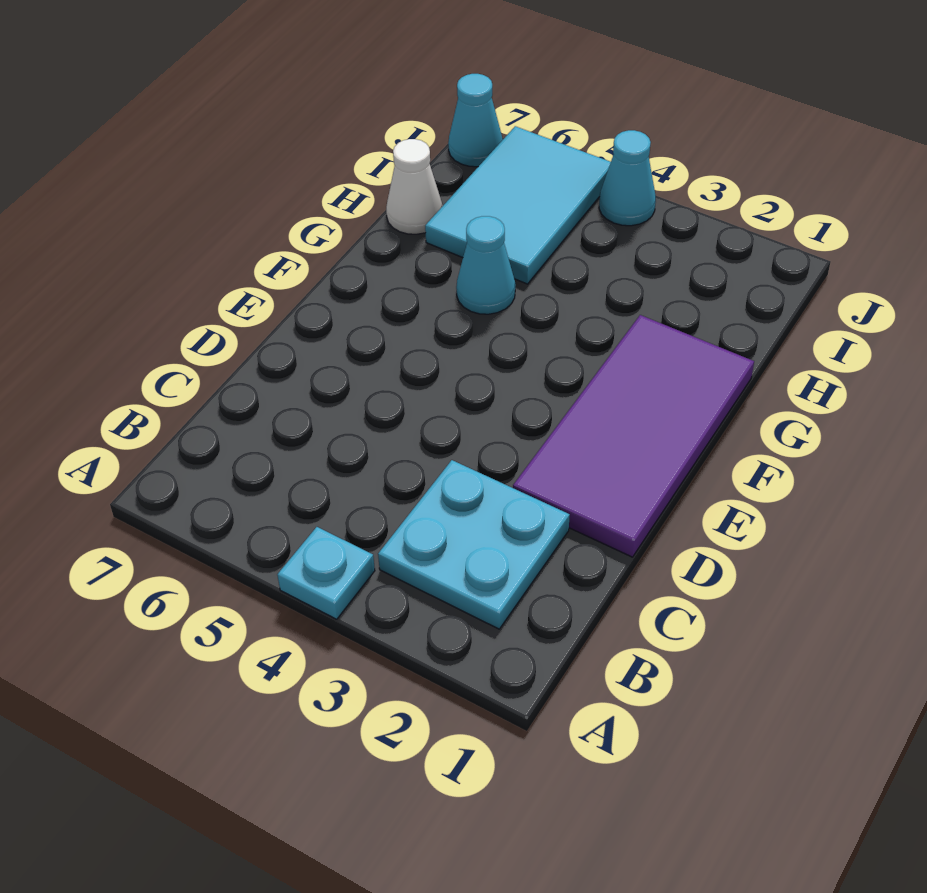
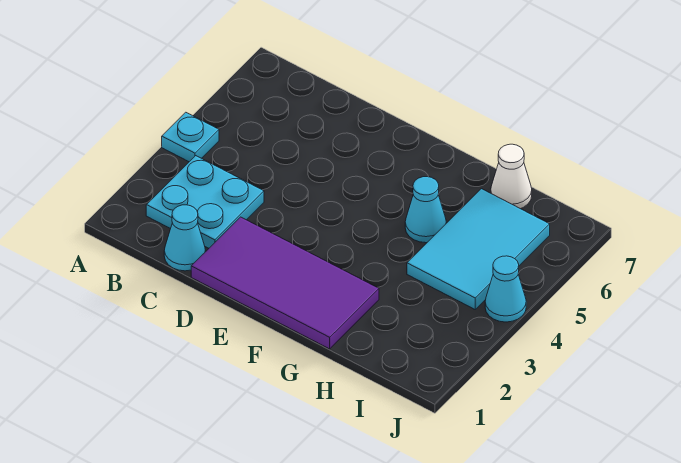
cyan tile H5:J6 level 1 -> cyan tile H4:I6 level 1
cyan cone J7 level 1 -> cyan cone C1 level 1

